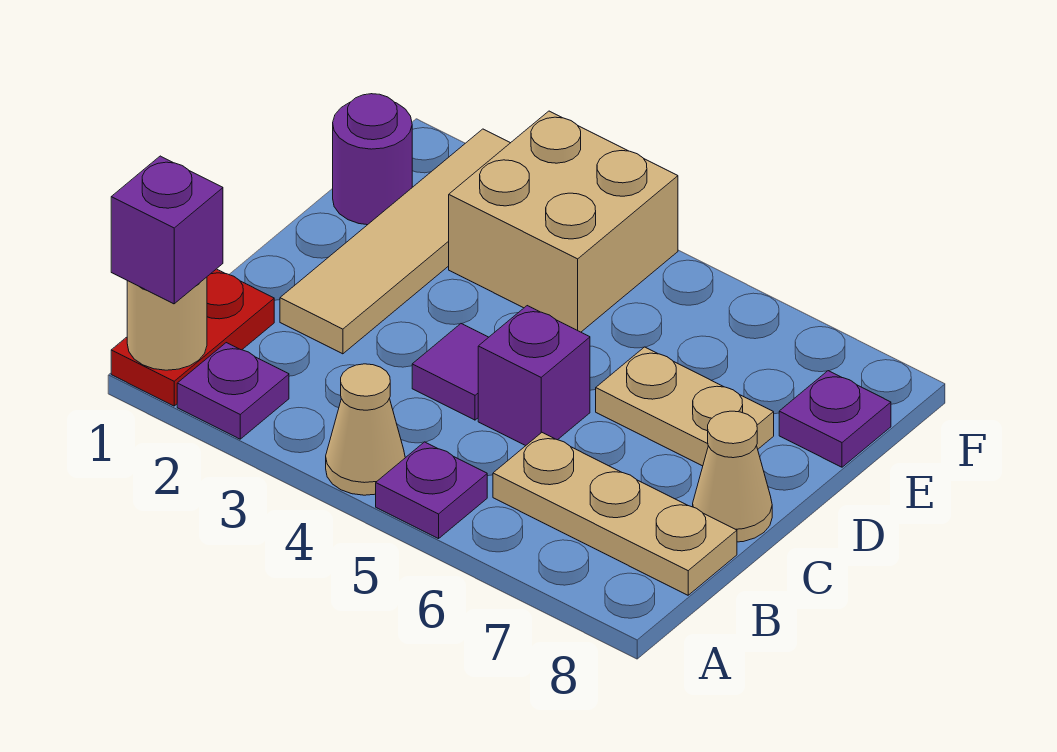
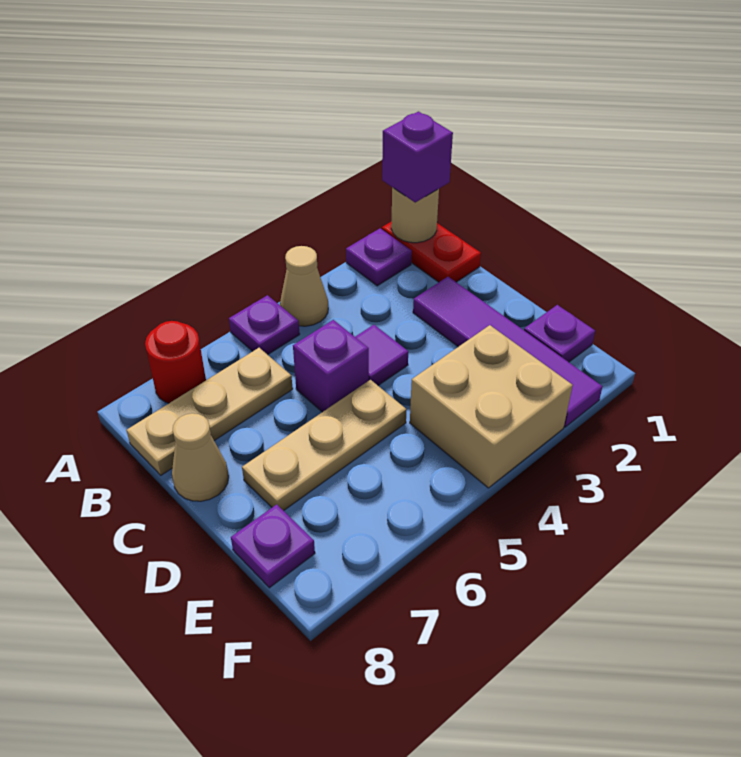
none -> red round brick A7 level 1
tan tile C2:F2 level 1 -> purple tile C2:F2 level 1
tan plate D6:D7 level 1 -> tan plate D5:D7 level 1
purple round brick E1 level 1 -> purple plate E1 level 1

